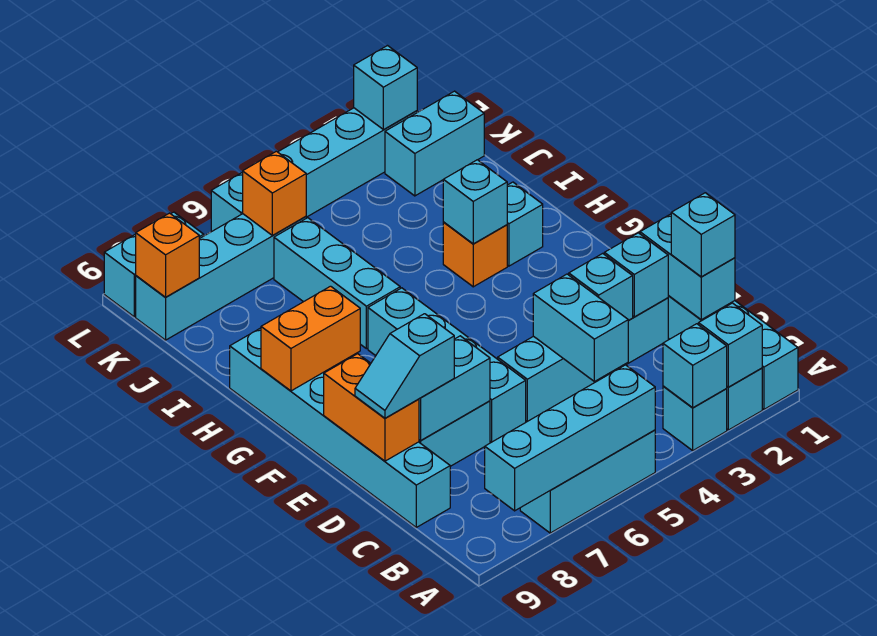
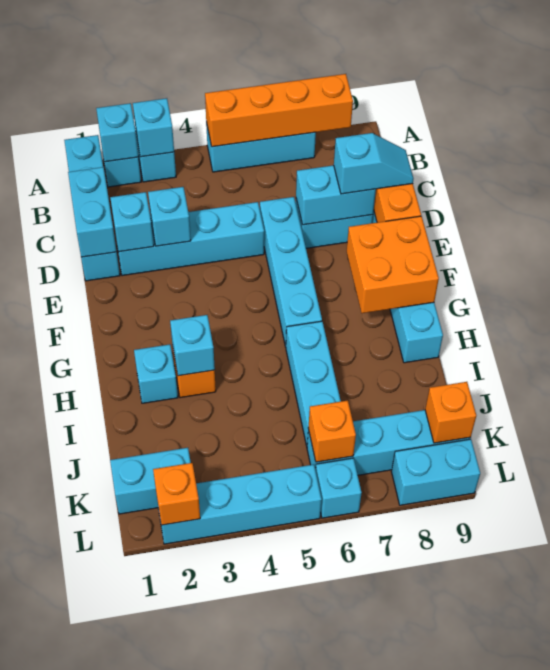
cyan brick A5:A8 level 2 -> orange brick A5:A8 level 2
cyan brick C1 level 3 -> none
cyan brick C4:D4 level 2 -> none
orange brick G8:G9 level 2 -> orange brick F8:G9 level 2
cyan brick L2 level 2 -> orange brick L2 level 2

